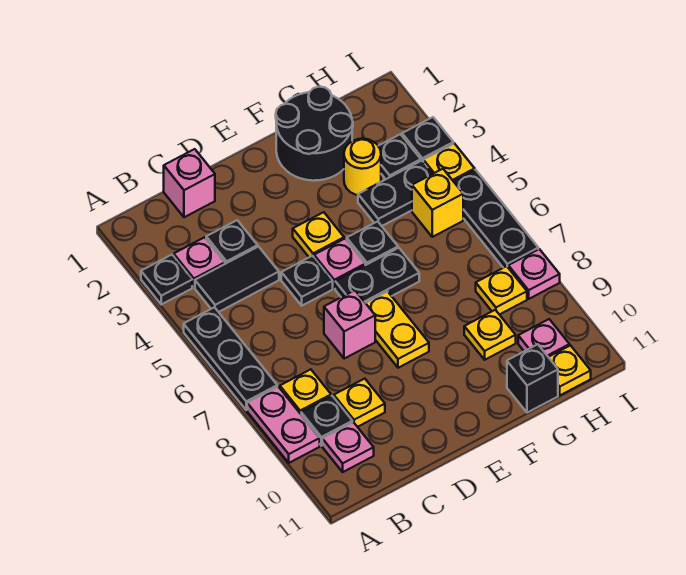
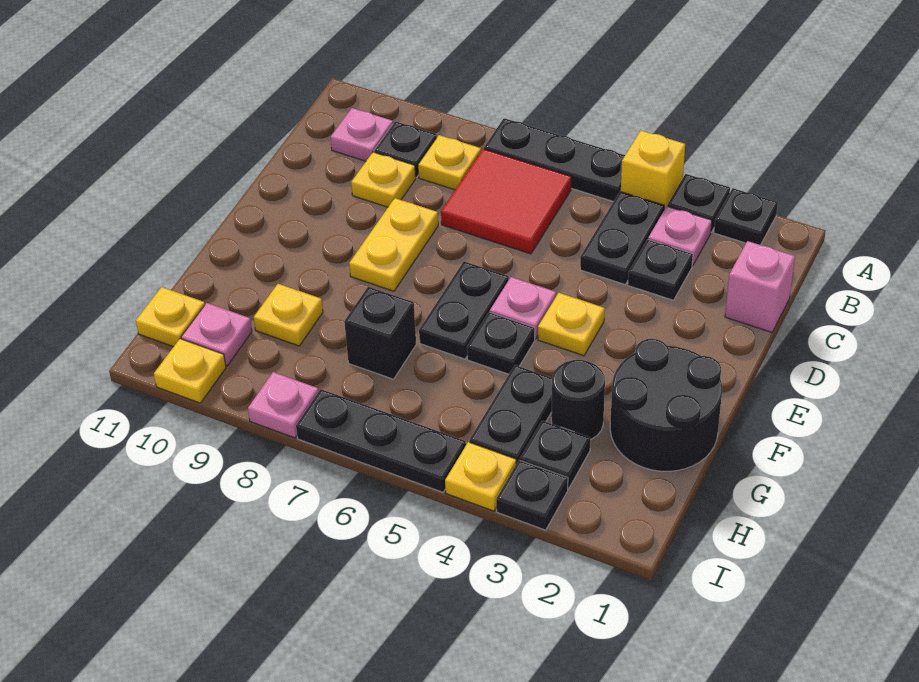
pink plate A8:A9 level 1 -> none
black tile B4:C4 level 1 -> black plate B4:C4 level 1
none -> red tile B6:C7 level 1
black plate D5 level 1 -> black plate A2 level 1
pink brick D7 level 1 -> none
yellow plate E7:E8 level 1 -> yellow plate D8:E8 level 1
yellow round brick G3 level 1 -> black round brick G3 level 1
black brick G11 level 1 -> black brick G7 level 1
yellow brick H5 level 1 -> yellow brick A4 level 1
yellow plate H8 level 1 -> yellow plate I10 level 1

